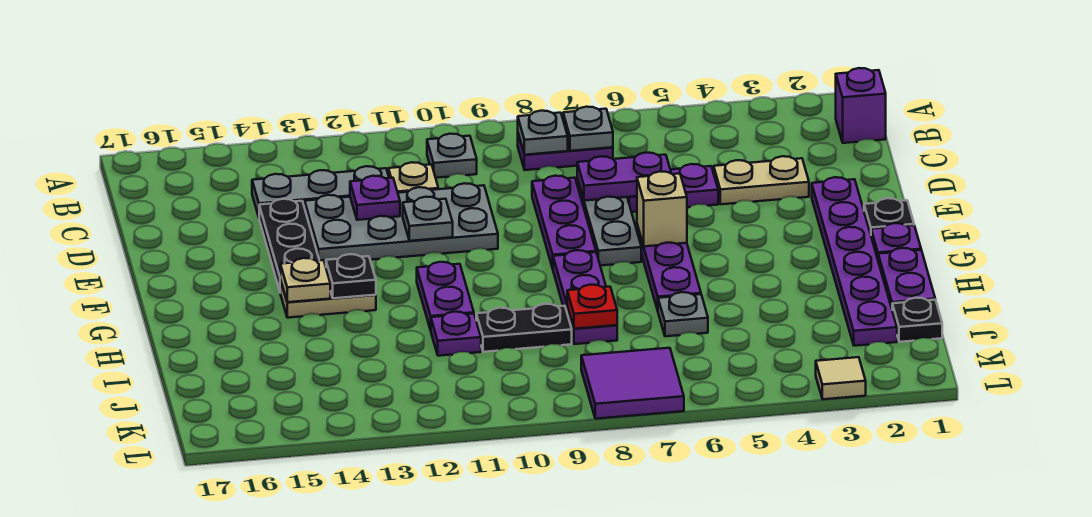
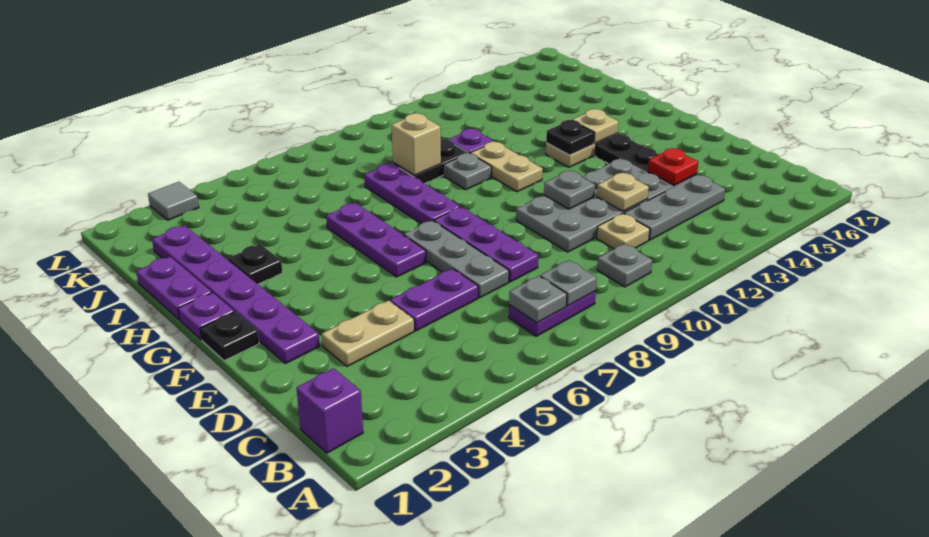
purple plate D6:D7 level 2 -> none
purple plate D12 level 2 -> tan plate D12 level 2
tan brick F6 level 2 -> tan brick I9 level 2
purple plate G11:H11 level 1 -> tan plate G11:H11 level 1
grey plate I6 level 1 -> grey plate H10 level 1
red plate I8 level 2 -> red plate D14 level 2
black plate J1 level 1 -> black plate H3 level 1
purple tile K7:L8 level 1 -> none
tan tile L3 level 1 -> grey tile L3 level 1

